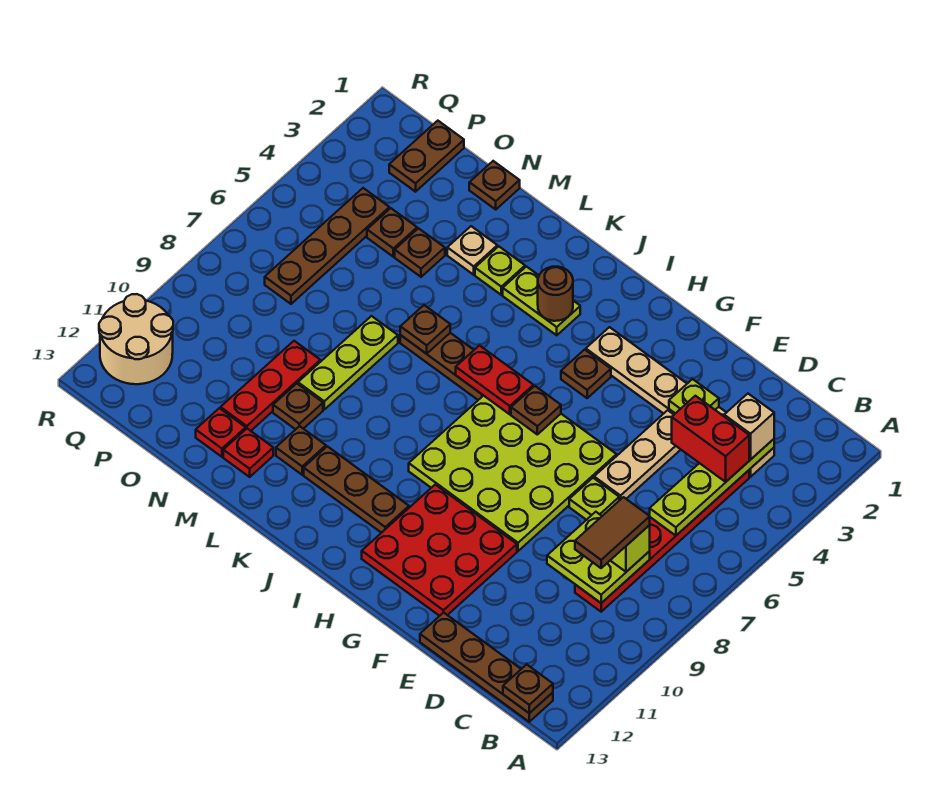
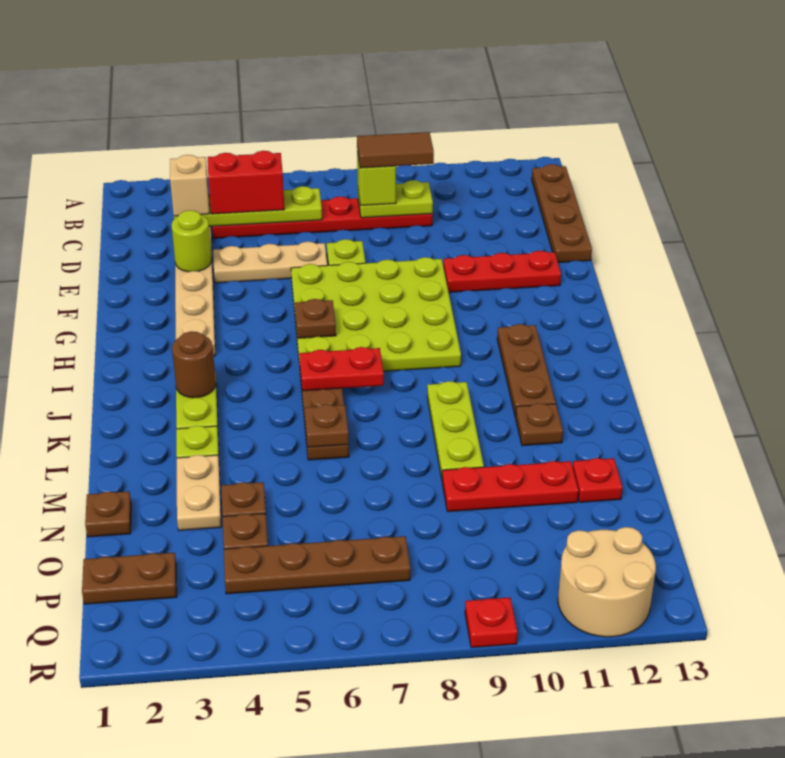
brown plate B13 level 2 -> none
red brick C4:D4 level 3 -> red brick C4:C5 level 3
lime plate C8:D9 level 2 -> lime plate C8:C9 level 2
lime plate E3 level 2 -> lime round brick E3 level 2
red plate F10:H12 level 1 -> red plate F10:F12 level 1
brown plate H4 level 1 -> none
red plate I6:J6 level 2 -> red plate J6:J7 level 2
tan plate M3 level 1 -> tan plate M3:N3 level 1
lime plate M7:M9 level 1 -> lime plate K9:M9 level 1
brown plate M10 level 1 -> none
red plate M12 level 1 -> red plate R9 level 1

